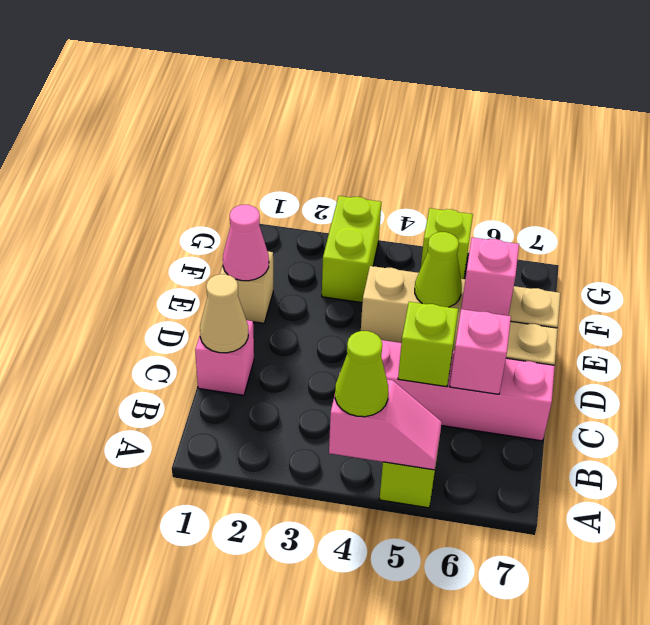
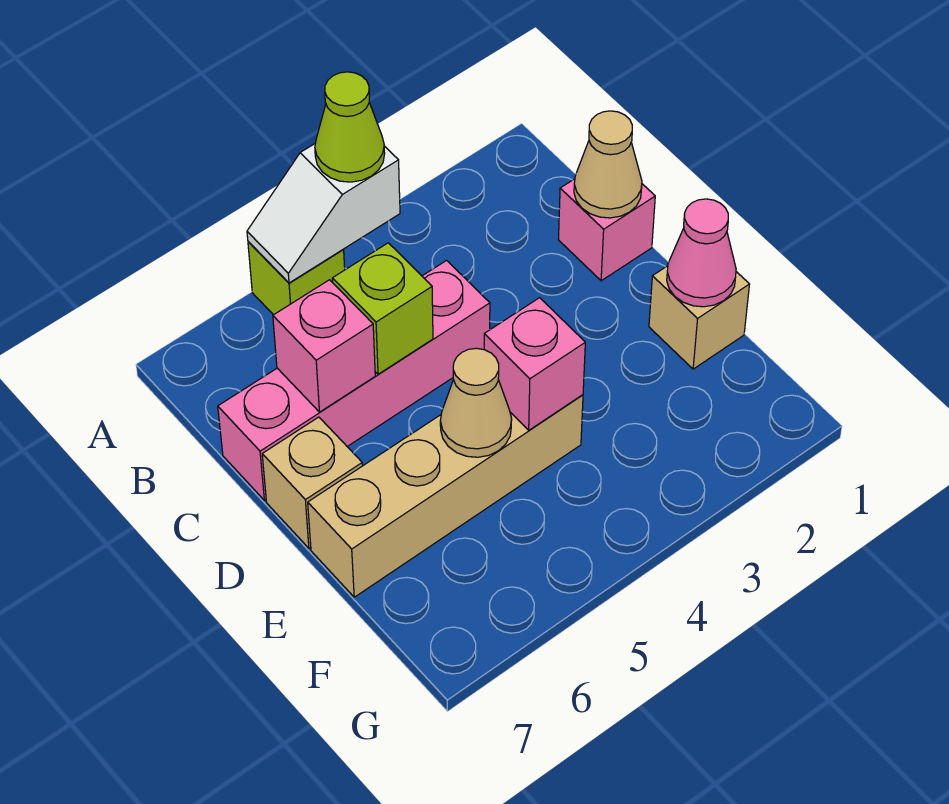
pink slope A4:A5 level 2 top 4 -> white slope A4:A5 level 2 top 4
lime cone E5 level 2 -> tan cone E5 level 2
pink brick E6 level 2 -> pink brick E4 level 2
lime brick F3:G3 level 1 -> none
lime brick G5 level 1 -> none

